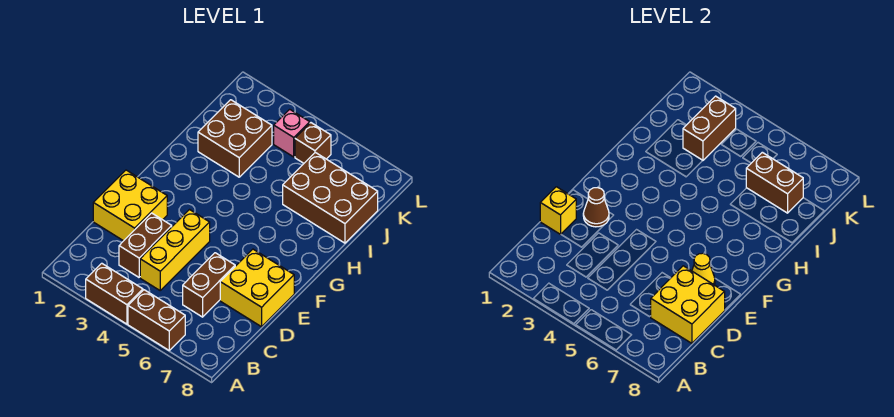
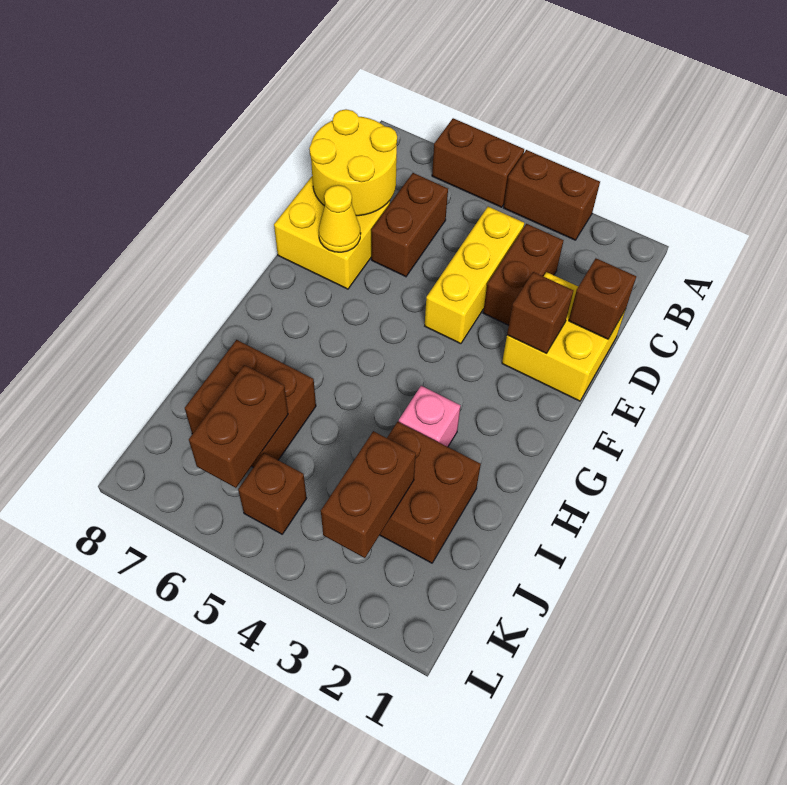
yellow brick C7:D8 level 2 -> yellow round brick C7:D8 level 2
yellow brick D1 level 2 -> brown brick D1 level 2
brown cone E2 level 2 -> brown brick E2 level 2
brown brick I6:J8 level 1 -> brown brick I6:J7 level 1
brown brick J6:J7 level 2 -> brown brick J6:K6 level 2
pink brick K4 level 1 -> pink brick H3 level 1

